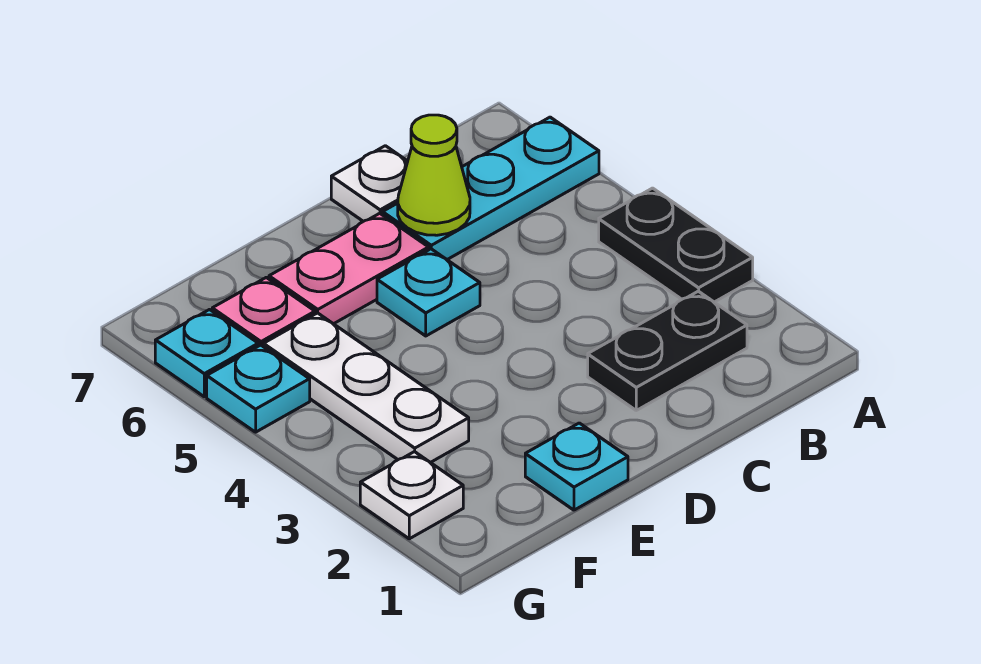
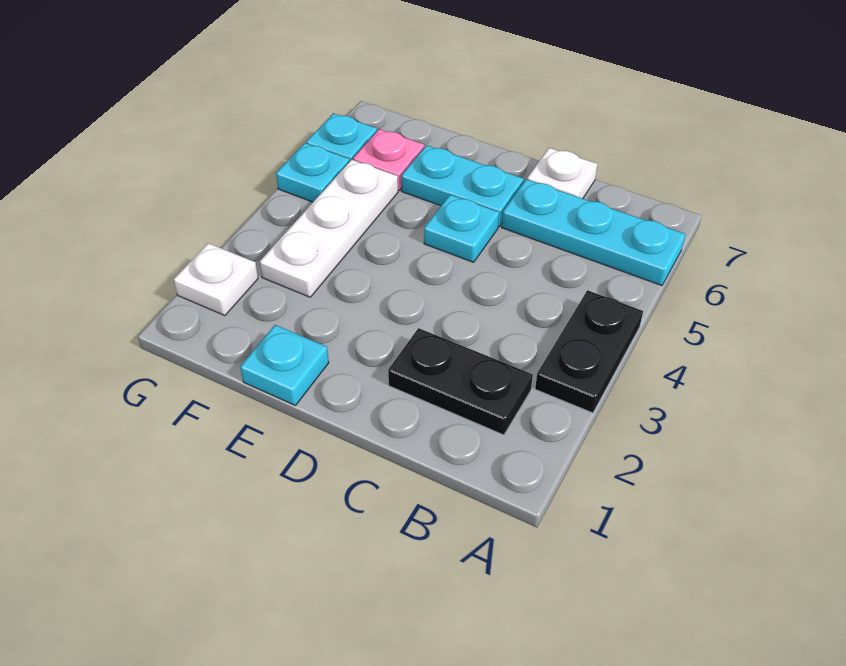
lime cone C6 level 2 -> none
pink plate D6:E6 level 1 -> cyan plate D6:E6 level 1

